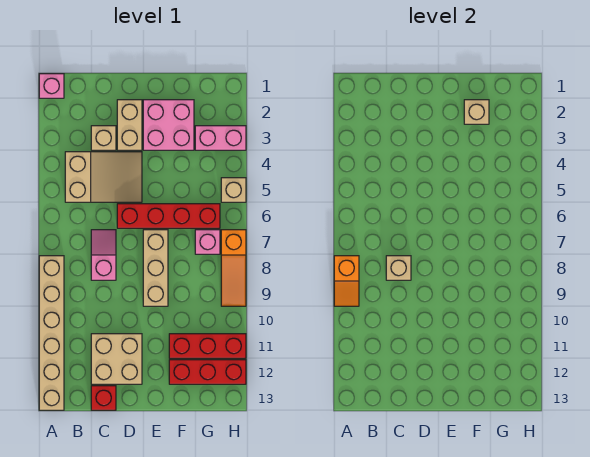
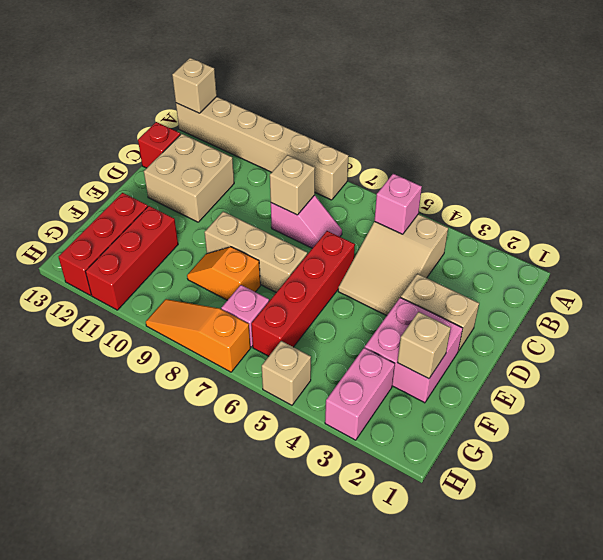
pink brick A1 level 1 -> pink brick B5 level 2
orange slope A8:A9 level 2 top 8 -> orange slope F8:F9 level 1 top 8
tan brick C3 level 1 -> tan brick A13 level 2

